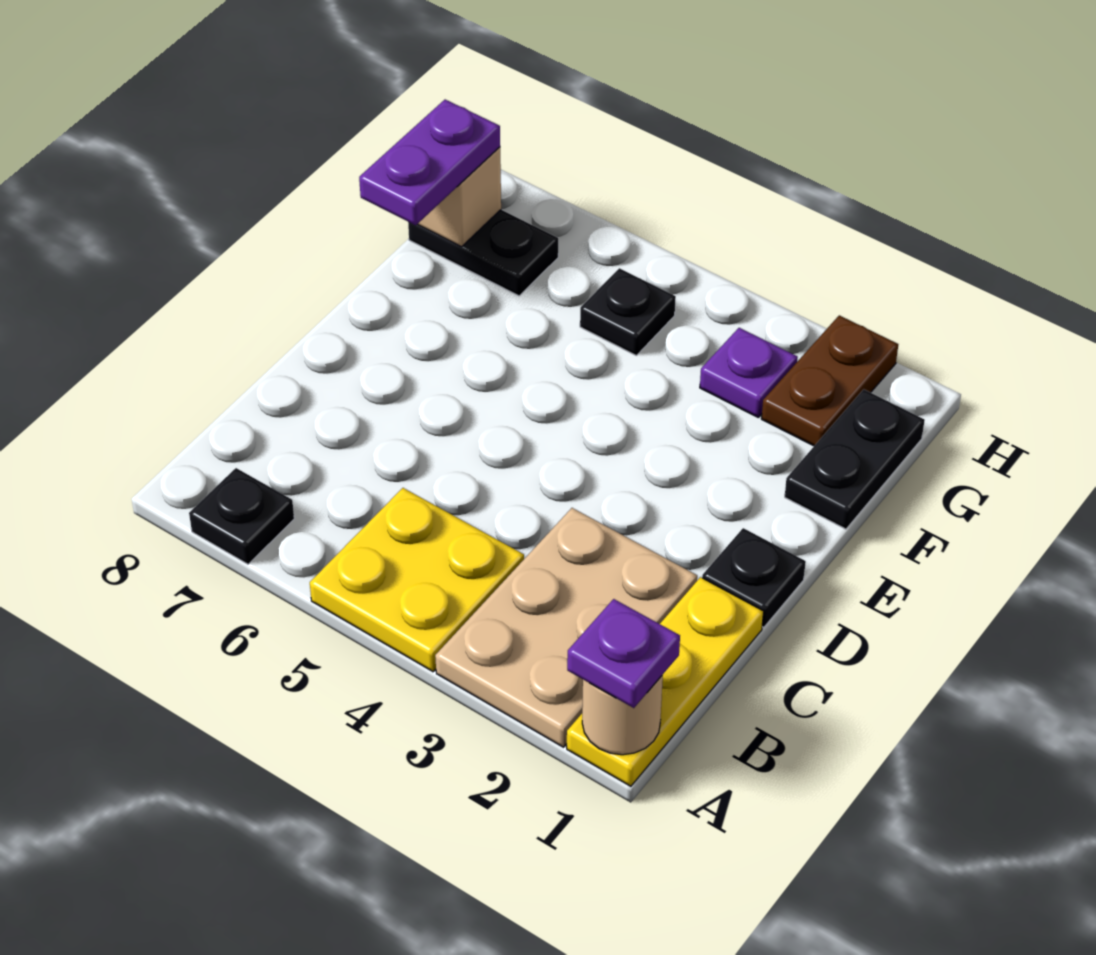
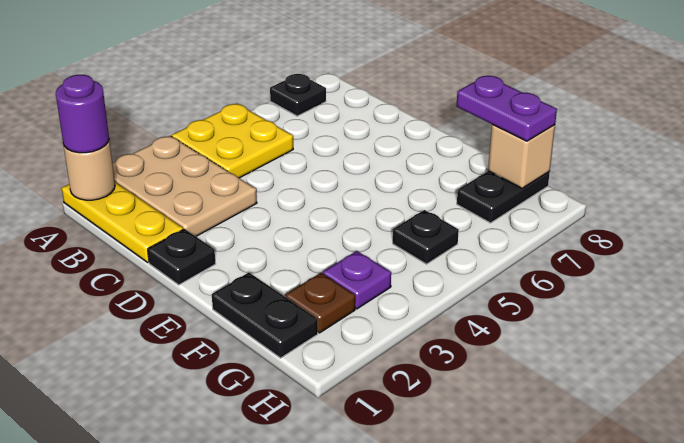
purple plate A1 level 3 -> purple round brick A1 level 3
brown plate G2:H2 level 1 -> brown plate G2 level 1

